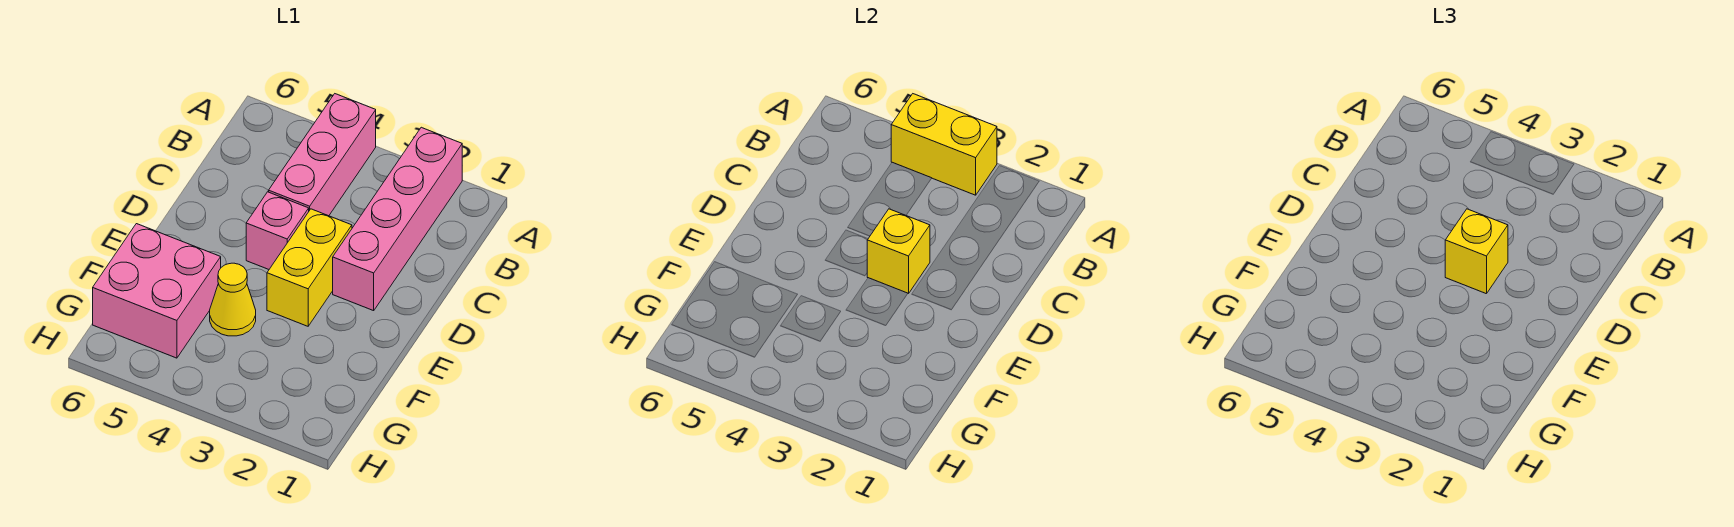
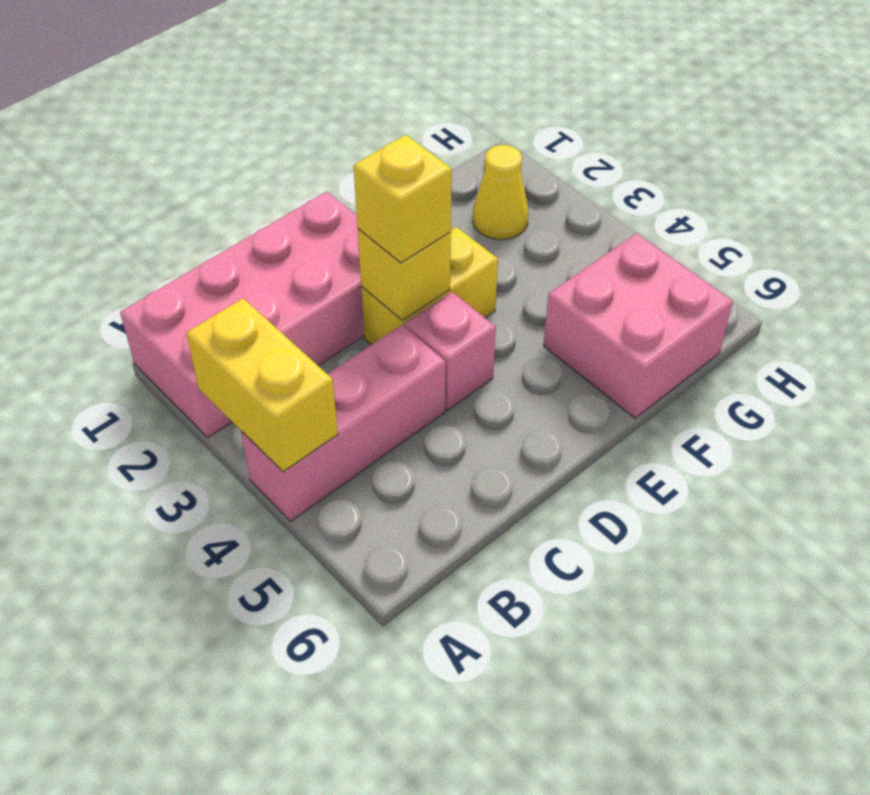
pink brick A2:D2 level 1 -> pink brick A1:D2 level 1
yellow cone F4 level 1 -> yellow cone G2 level 1

